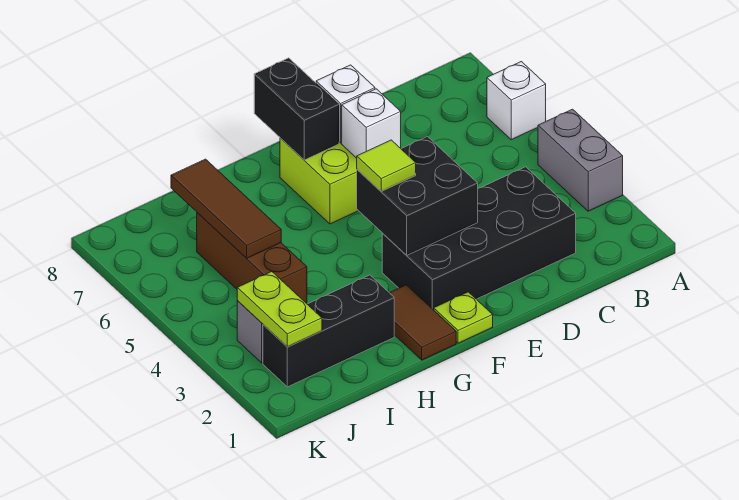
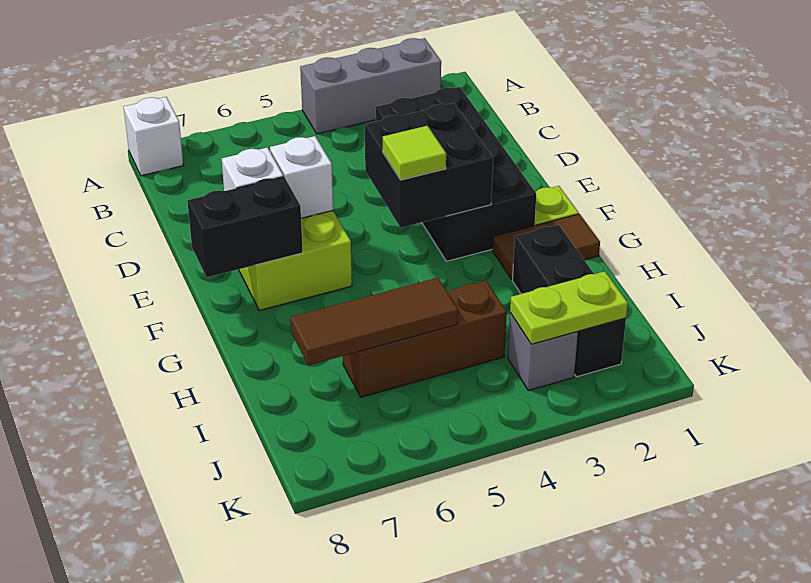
grey brick A3:A4 level 1 -> grey brick A2:A4 level 1
white brick A6 level 1 -> white brick A8 level 1

